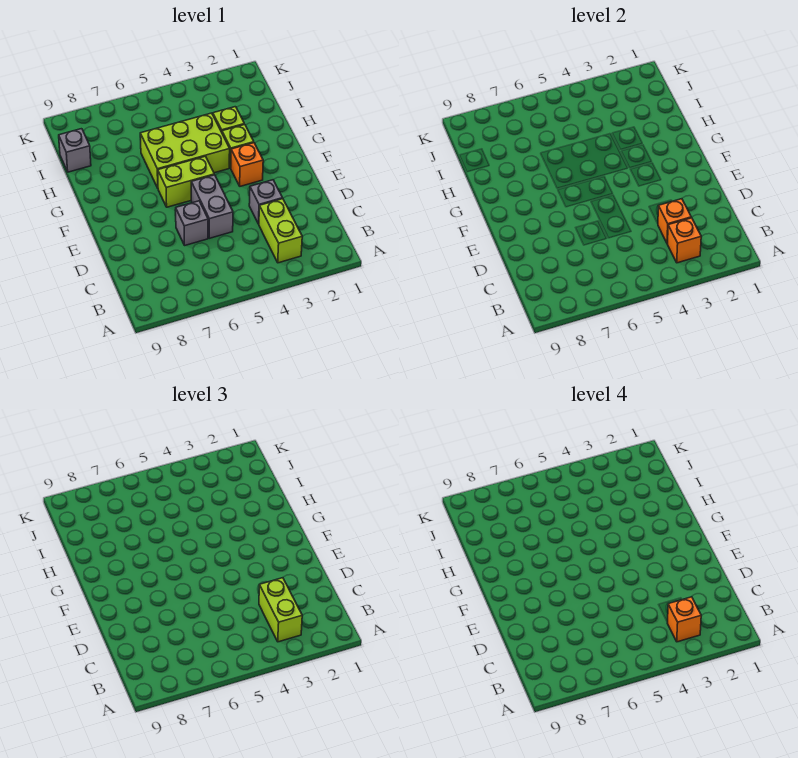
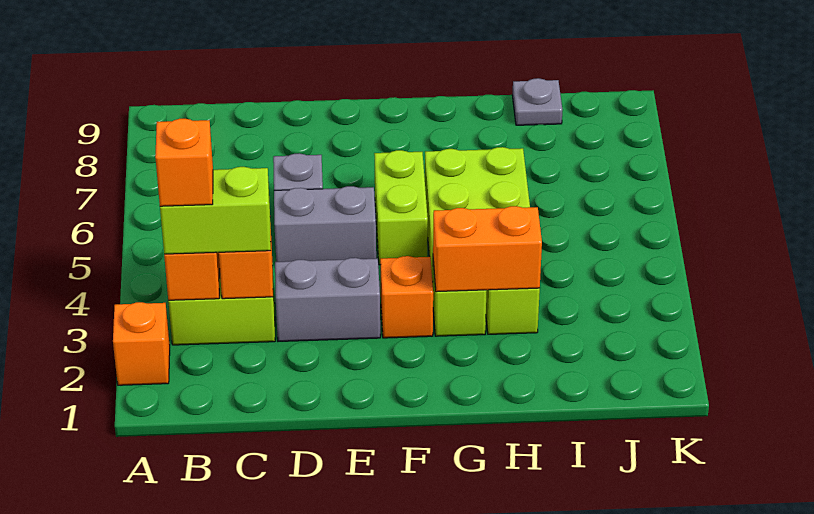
none -> orange brick A2 level 1
grey brick D3 level 1 -> grey brick D3:E3 level 1
none -> orange brick G3:H3 level 2
grey brick I9 level 1 -> grey plate I9 level 1

